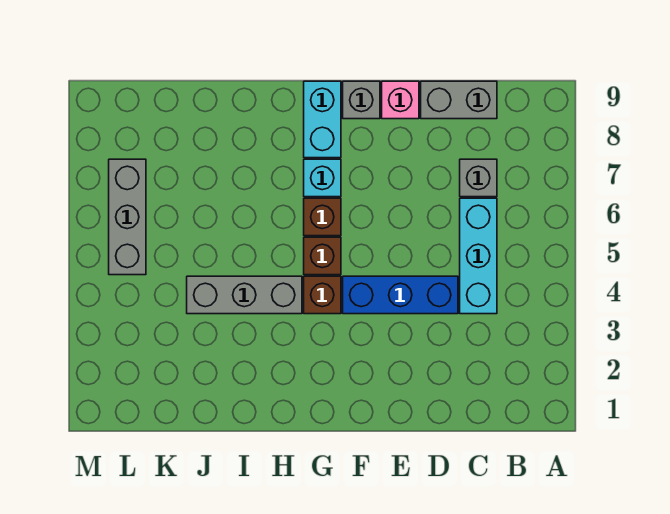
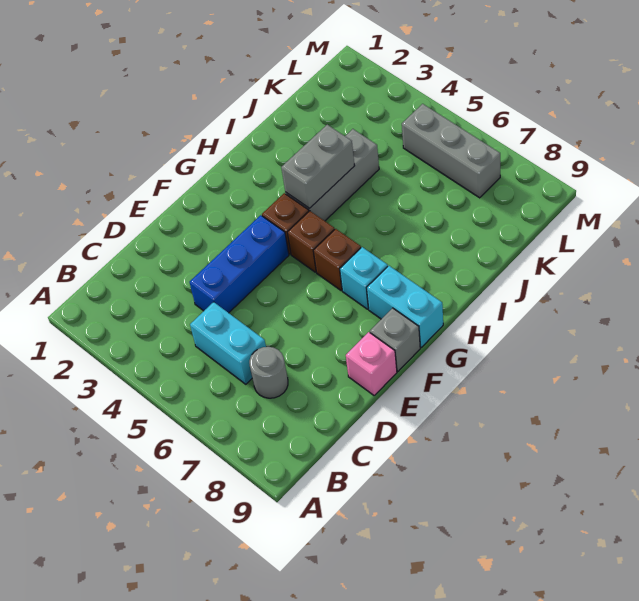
cyan brick C4:C6 level 1 -> cyan brick C5:C6 level 1
grey brick C7 level 1 -> grey round brick C7 level 1
grey brick C9:D9 level 1 -> grey brick H4:I4 level 2

